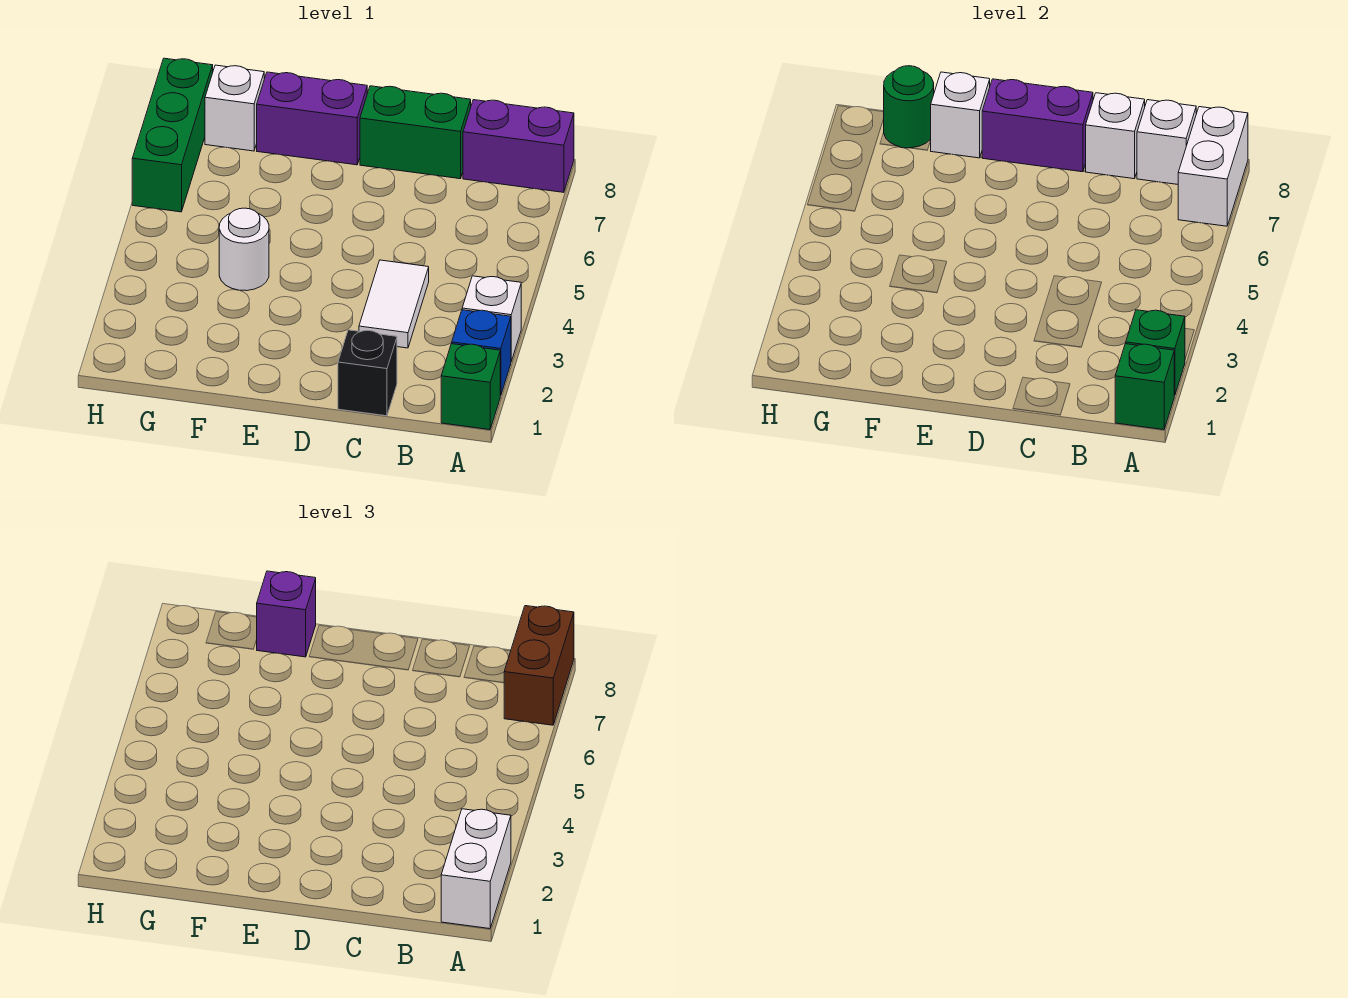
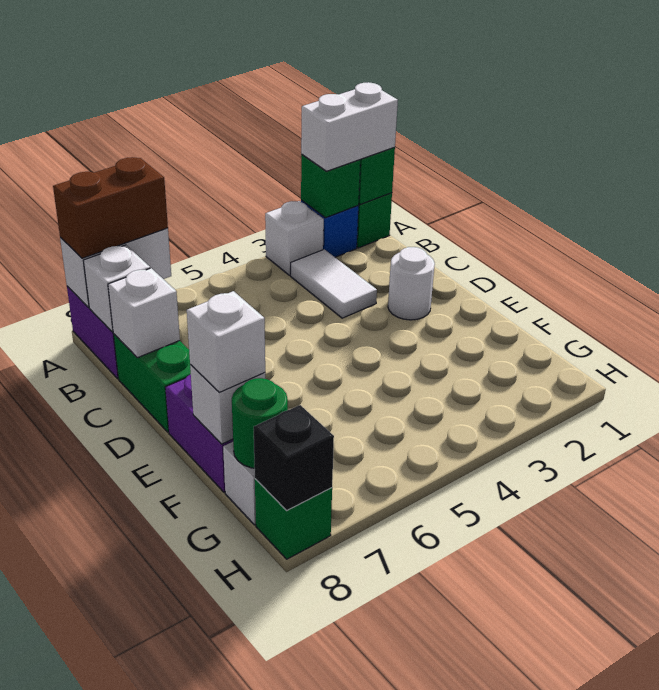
black brick C1 level 1 -> black brick H8 level 2
white tile C3:C4 level 1 -> white tile B3:C3 level 1
purple brick D8:E8 level 2 -> none
white round brick F4 level 1 -> white round brick D2 level 1
purple brick F8 level 3 -> white brick F8 level 3
green brick H6:H8 level 1 -> green brick H8 level 1

